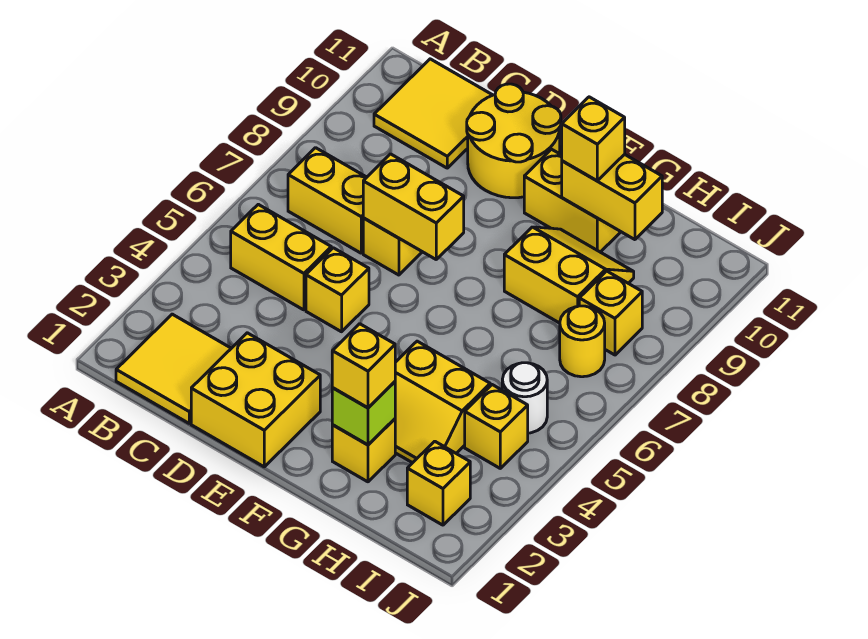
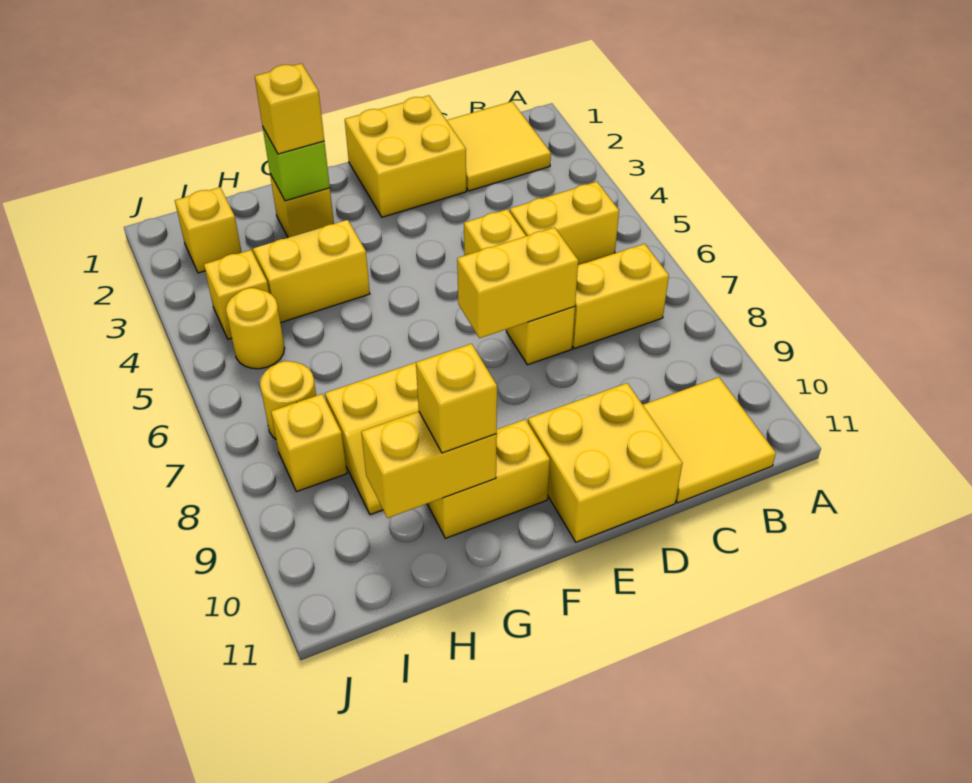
yellow round brick D10:E11 level 1 -> yellow brick D10:E11 level 1
white round brick I5 level 1 -> yellow round brick I5 level 1

